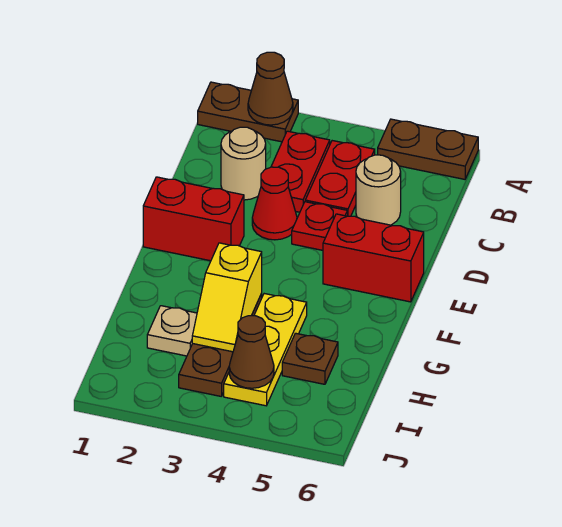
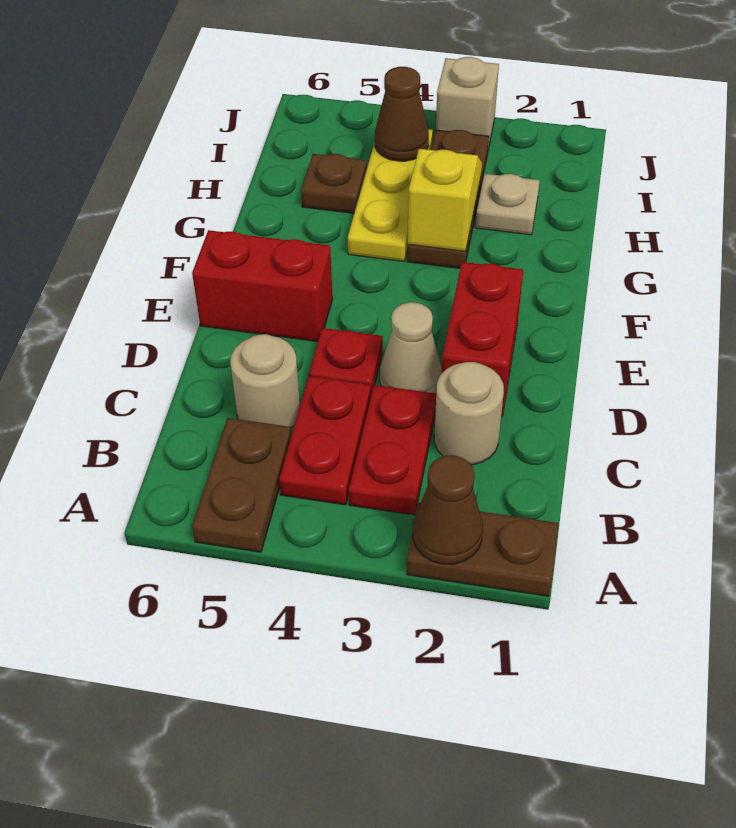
brown plate A5:A6 level 1 -> brown plate A5:B5 level 1
red cone D3 level 1 -> tan cone D3 level 1
red brick E1:E2 level 1 -> red brick D2:E2 level 1
none -> tan brick J3 level 1

